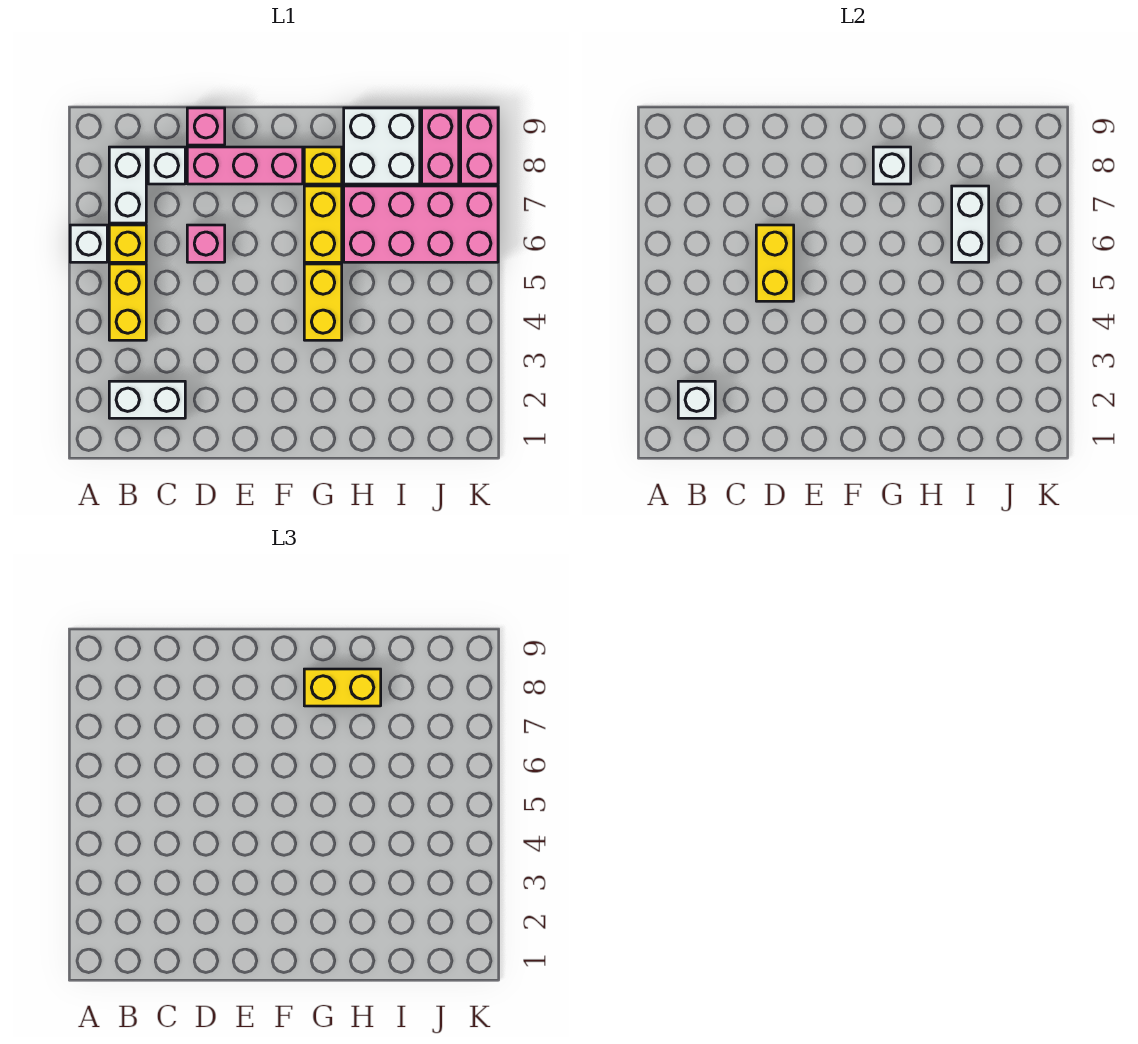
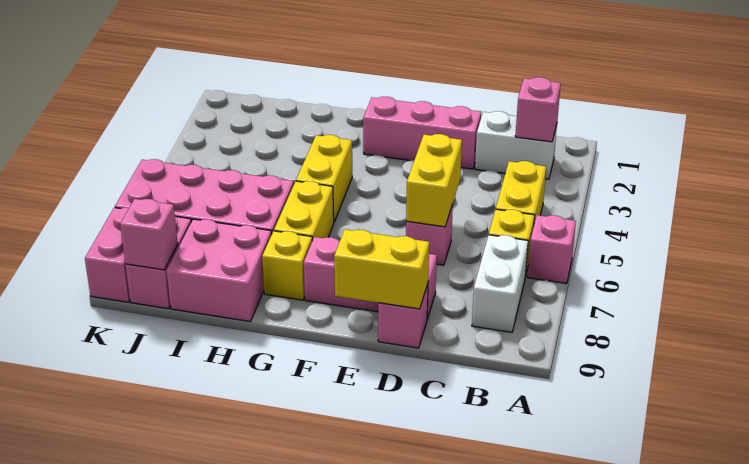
white brick A6 level 1 -> pink brick A6 level 1
white brick B2 level 2 -> pink brick B2 level 2
white brick C8 level 1 -> none
none -> pink brick D2:F2 level 1
white brick G8 level 2 -> none
yellow brick G8:H8 level 3 -> yellow brick D9:E9 level 2
white brick H8:I9 level 1 -> pink brick H8:I9 level 1
white brick I6:I7 level 2 -> none
none -> pink brick J9 level 2

